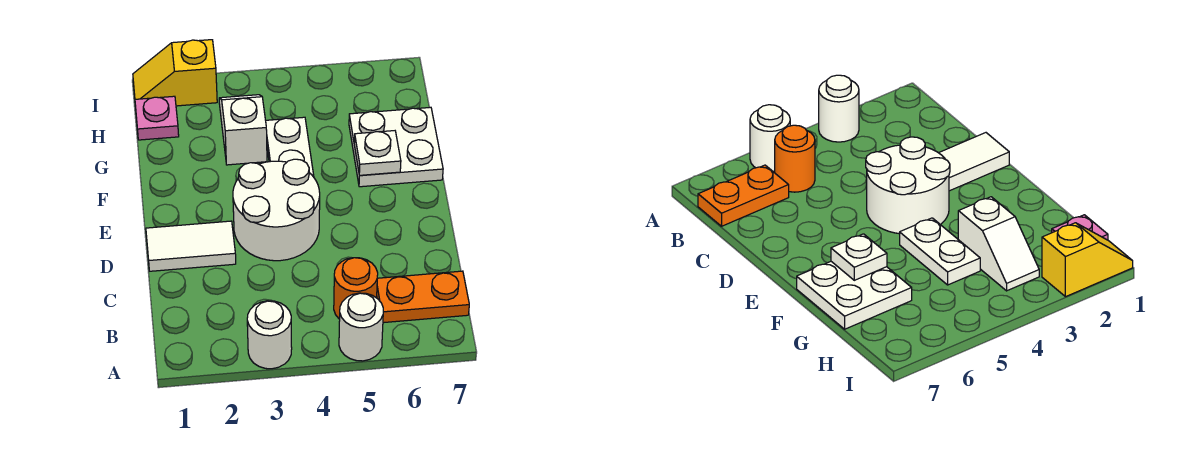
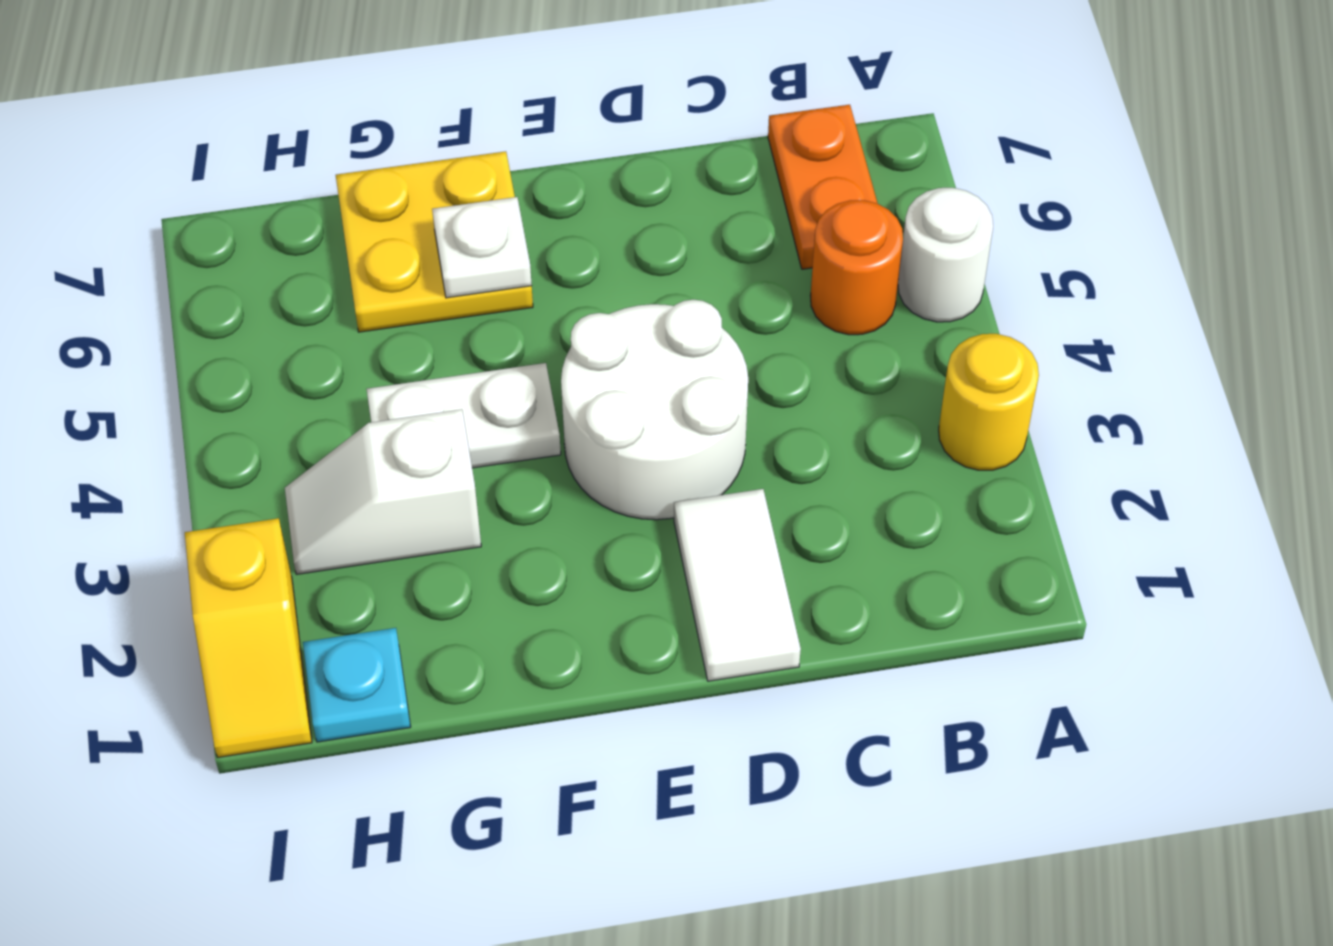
white round brick A3 level 1 -> yellow round brick A3 level 1
white plate F6:G7 level 1 -> yellow plate F6:G7 level 1
pink plate H1 level 1 -> cyan plate H1 level 1

